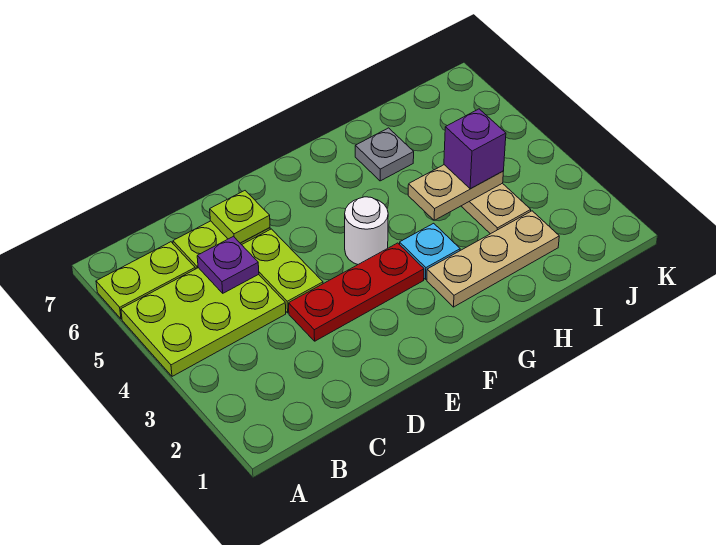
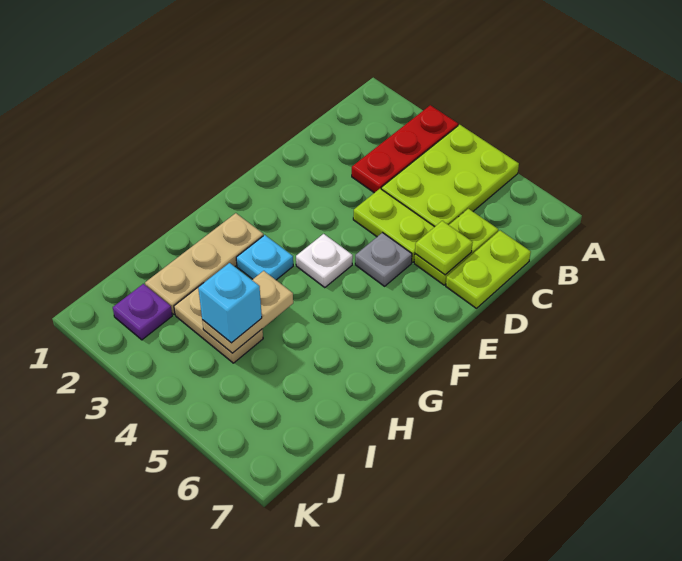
lime plate A6:B6 level 1 -> lime plate C7:D7 level 1
purple plate C5 level 2 -> purple plate J2 level 1
red plate D3:F3 level 1 -> red plate A3:C3 level 1
white round brick F4 level 1 -> white plate F4 level 1
grey plate H6 level 1 -> grey plate E5 level 1
purple brick I4 level 3 -> cyan brick I4 level 3

